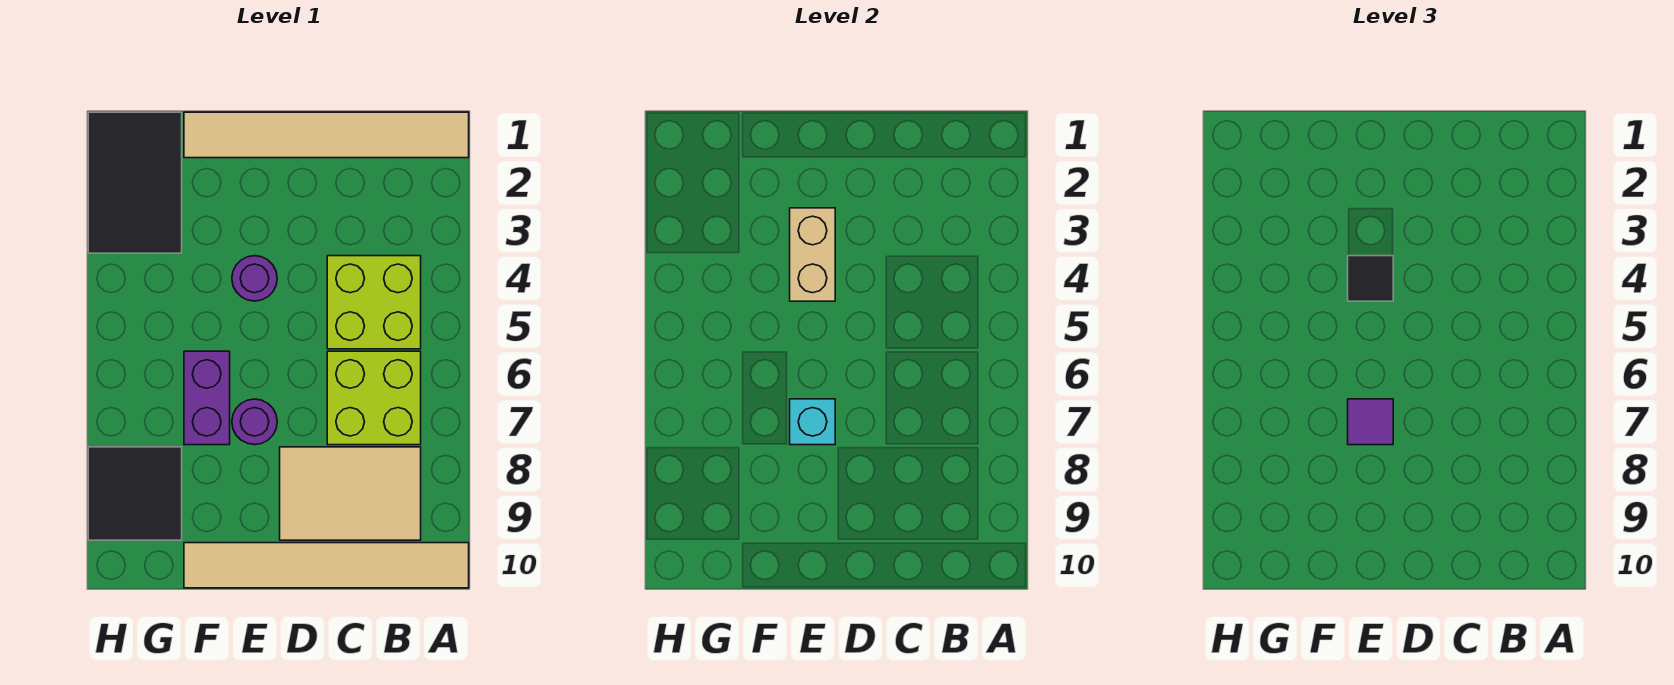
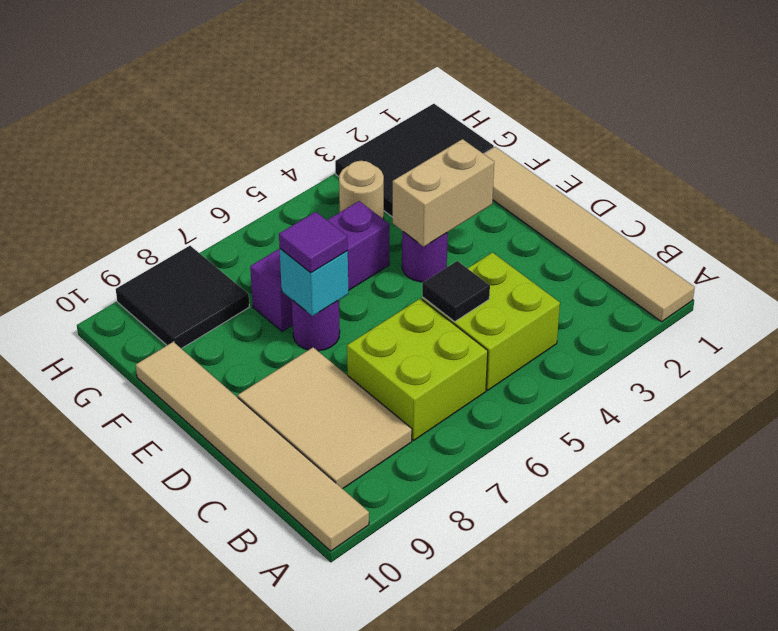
black tile E4 level 3 -> black tile C5 level 2
purple brick F6:F7 level 1 -> purple brick F5:F7 level 1
none -> tan round brick G4 level 1

